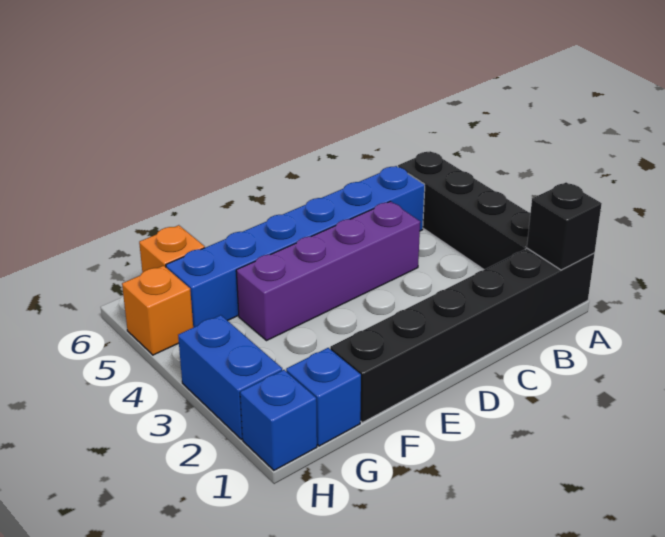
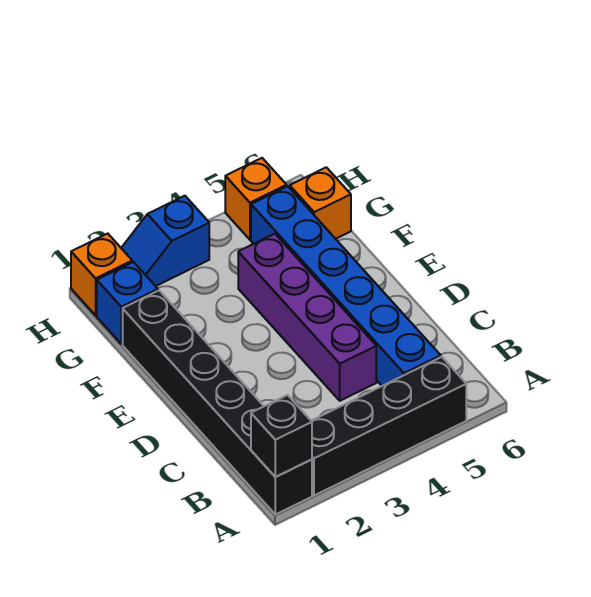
blue brick H1 level 1 -> orange brick H1 level 1
blue brick H2:H3 level 1 -> blue slope H2:H3 level 1 top 3

